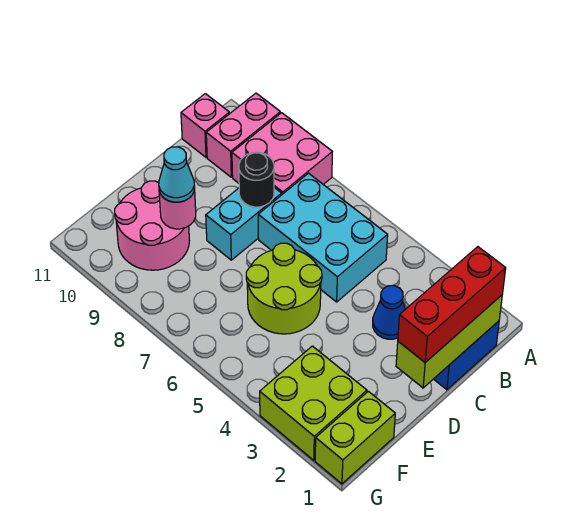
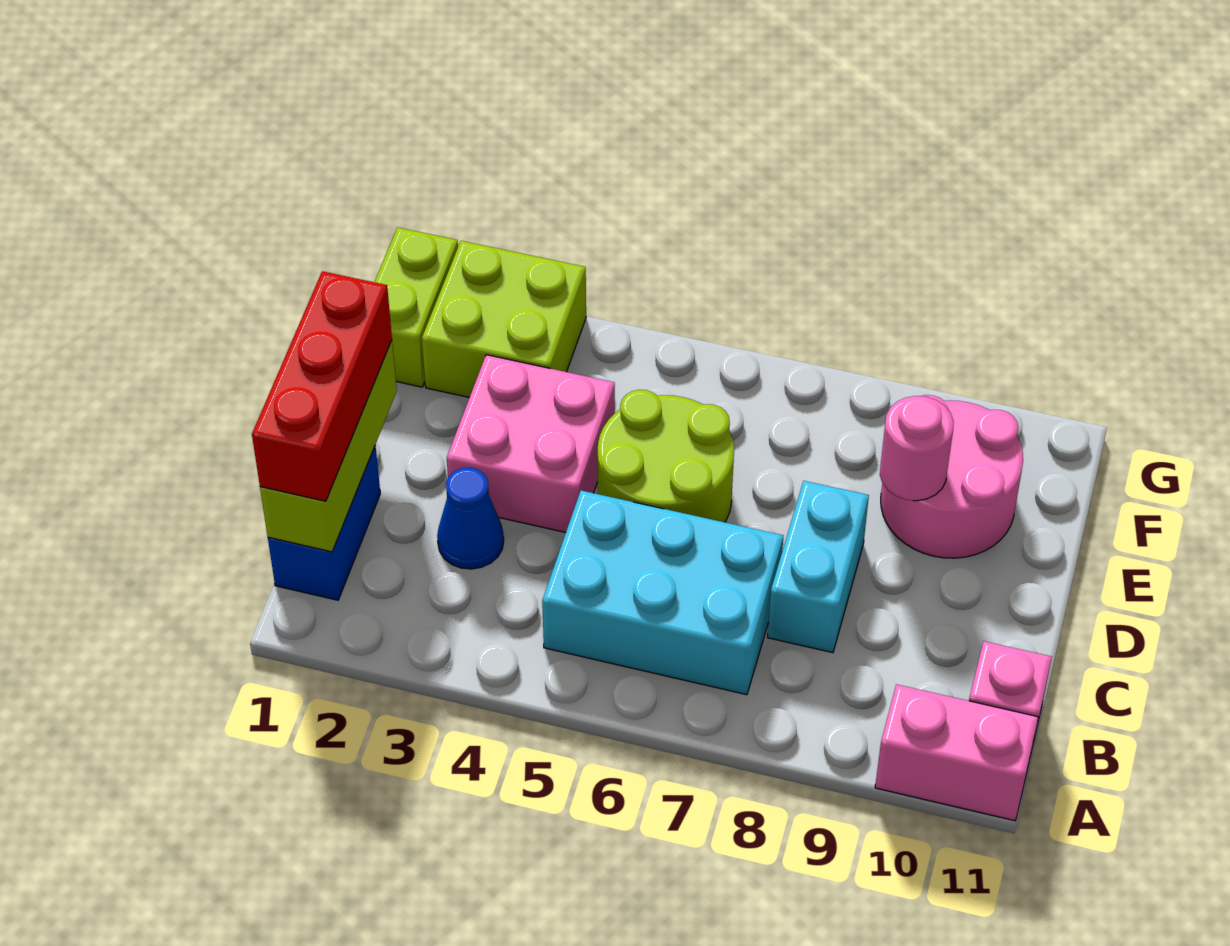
pink brick A8:B9 level 1 -> pink brick D3:E4 level 1
pink brick A10:B10 level 1 -> pink brick A10:A11 level 1
black round brick C8 level 2 -> none
cyan cone E9 level 3 -> none

